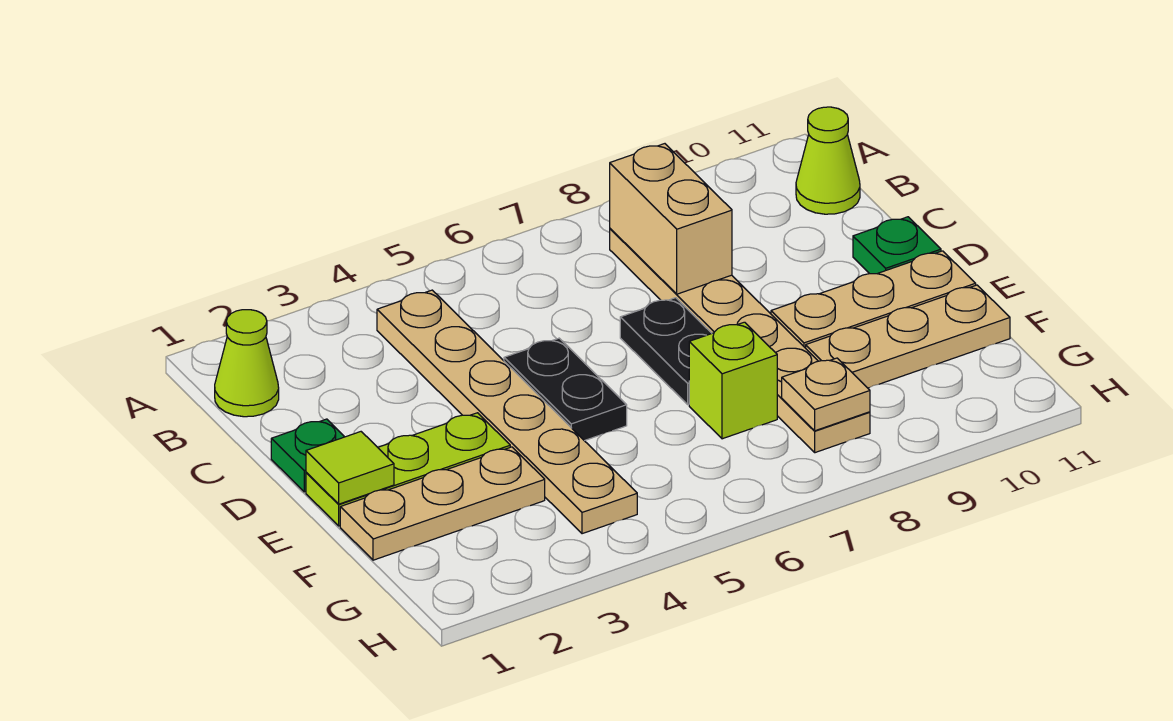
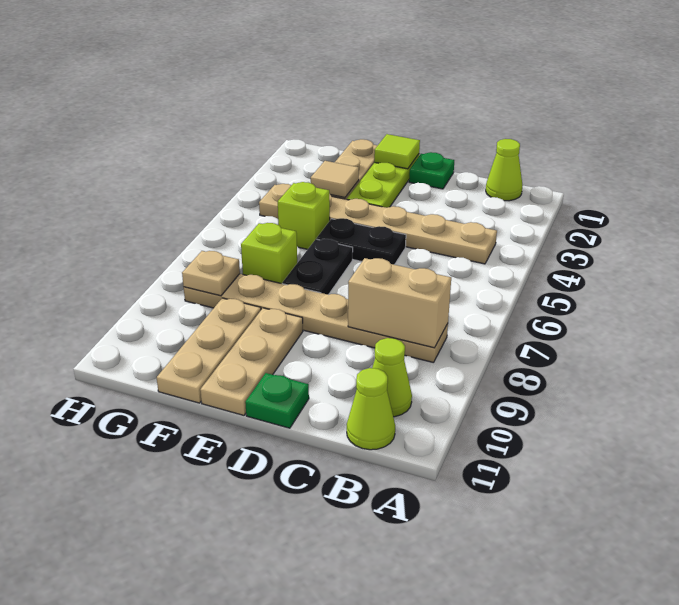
none -> lime cone B10 level 1
black plate D7:E7 level 1 -> black plate E6:E7 level 1
none -> tan tile F3 level 2
none -> lime brick F5 level 1

